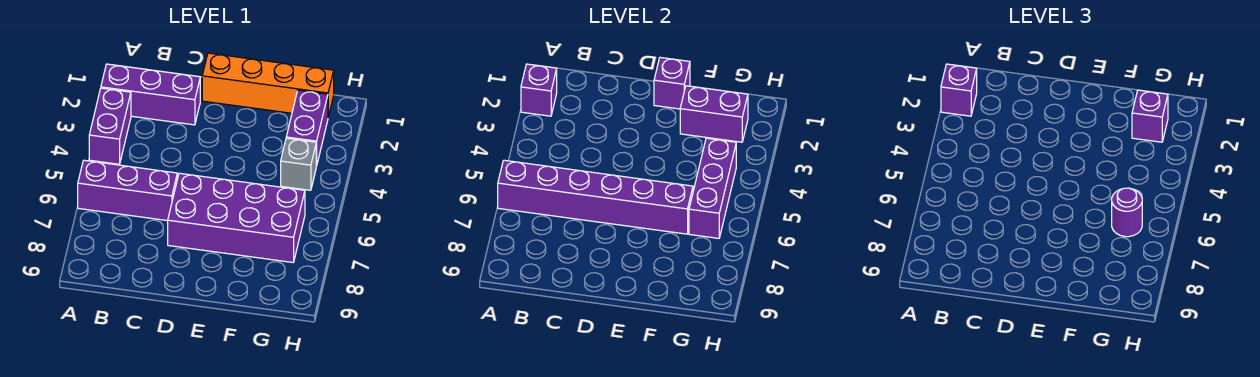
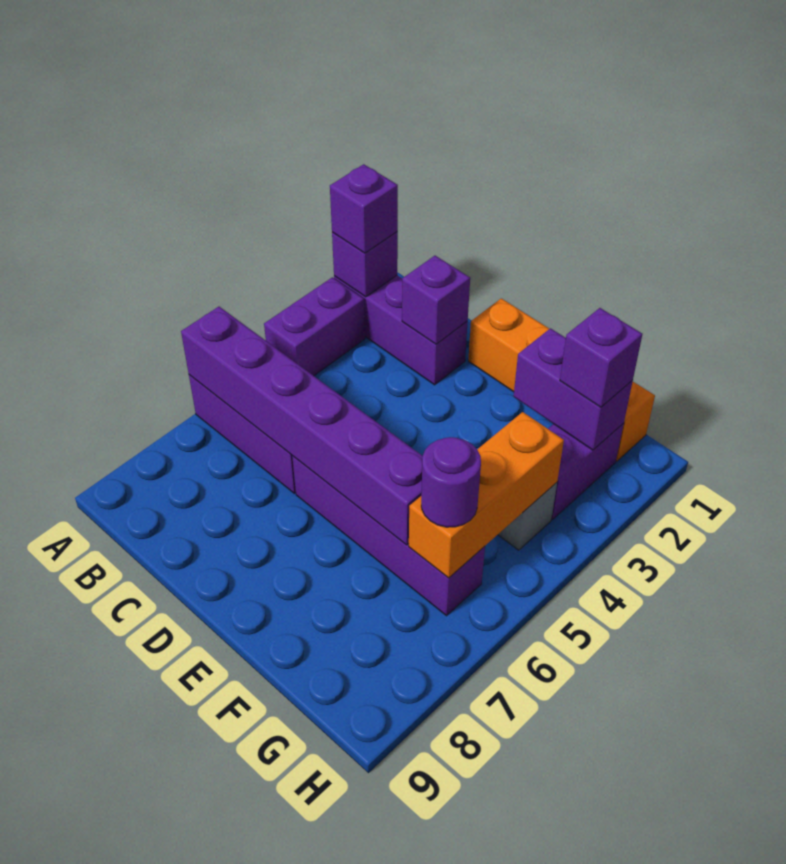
purple brick D6:G7 level 1 -> purple brick D6:G6 level 1
purple brick E1 level 2 -> purple brick C2 level 2
purple brick G4:G6 level 2 -> orange brick G4:G6 level 2

